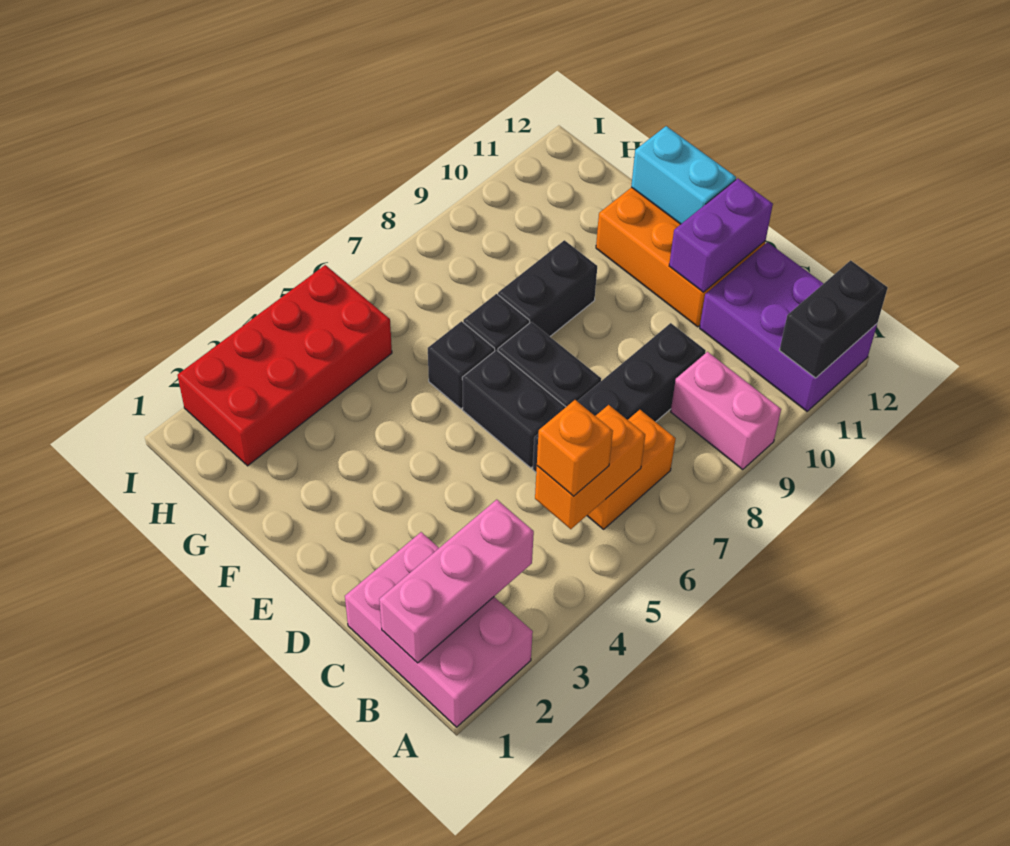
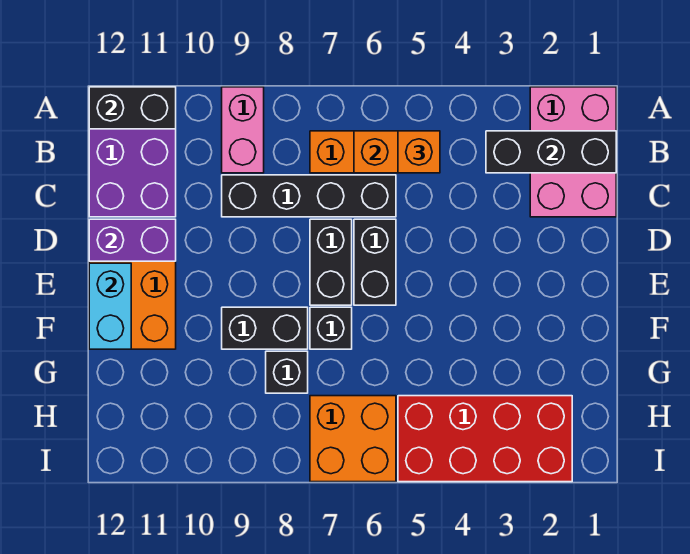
pink brick B1:B3 level 2 -> black brick B1:B3 level 2
black brick F6 level 1 -> black brick G8 level 1
none -> orange brick H6:I7 level 1

